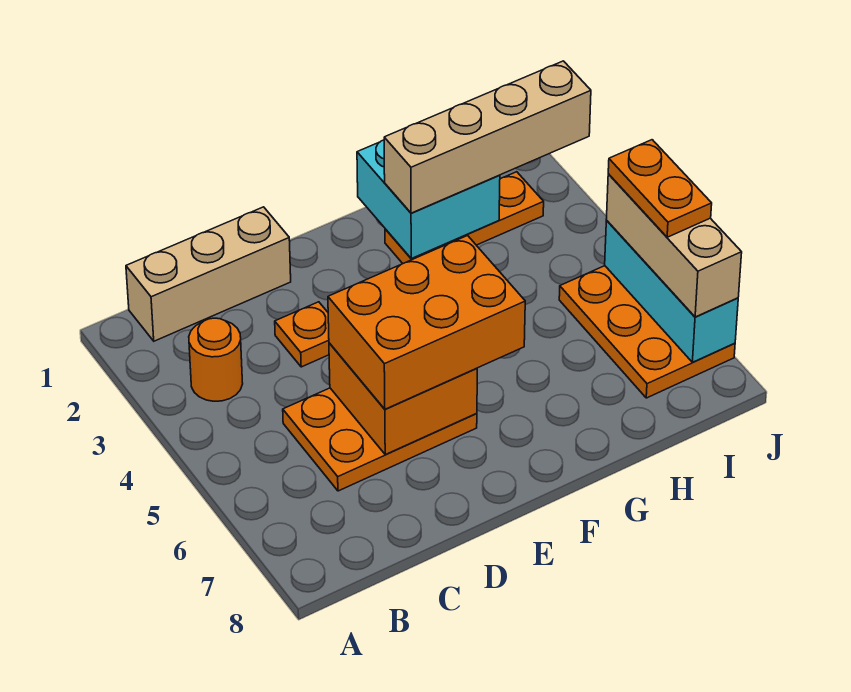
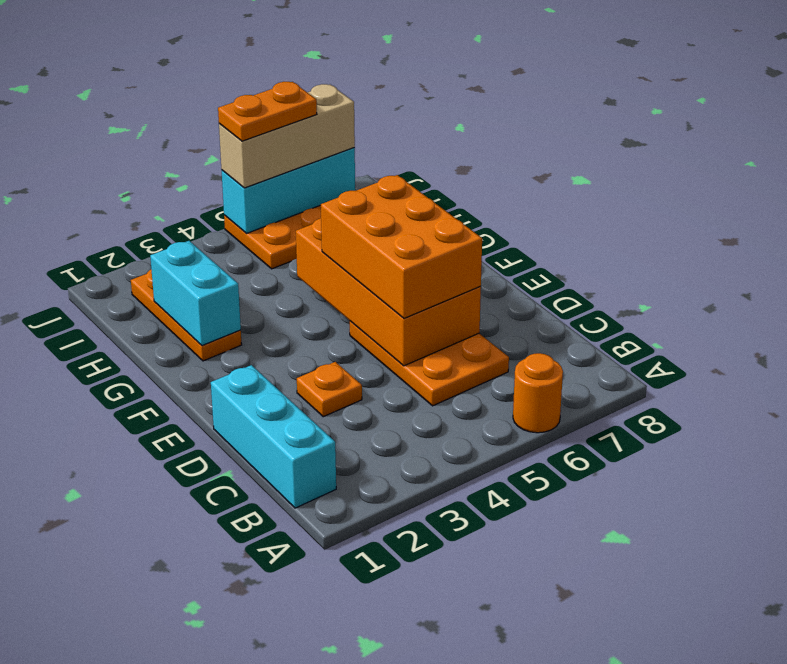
tan brick B1:D1 level 1 -> cyan brick B1:D1 level 1
orange round brick B3 level 1 -> orange round brick A6 level 1
orange brick D5:E6 level 2 -> orange brick D5:G6 level 2
cyan brick G1:H2 level 2 -> cyan brick G2:H2 level 2
tan brick G2:J2 level 3 -> none

